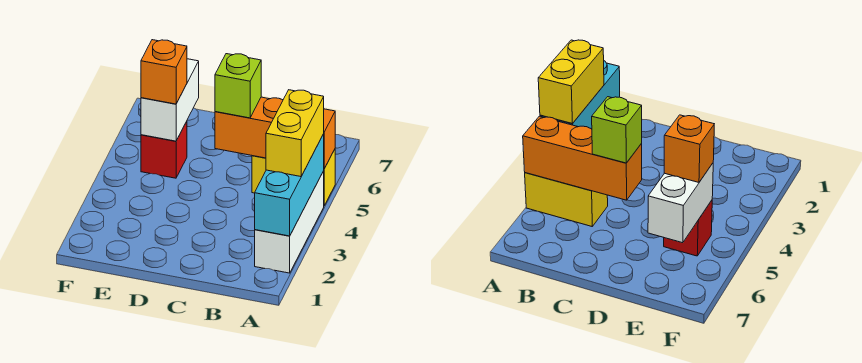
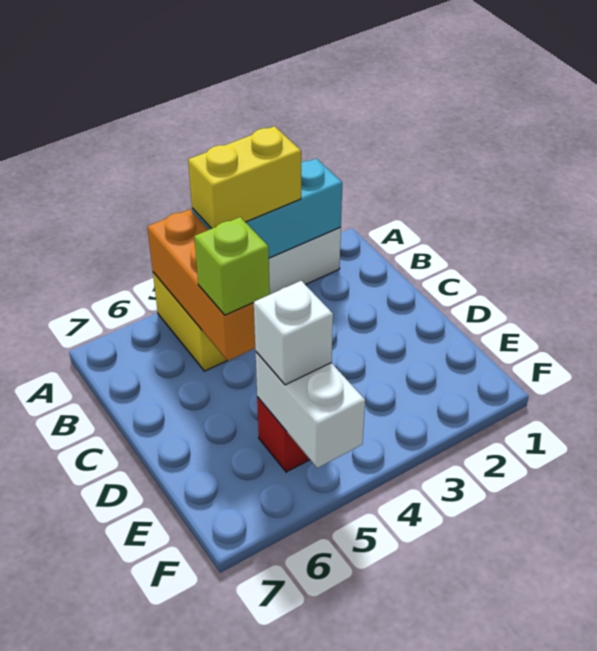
white brick E5:E6 level 2 -> white brick E5:F5 level 2
orange brick E5 level 3 -> white brick E5 level 3

